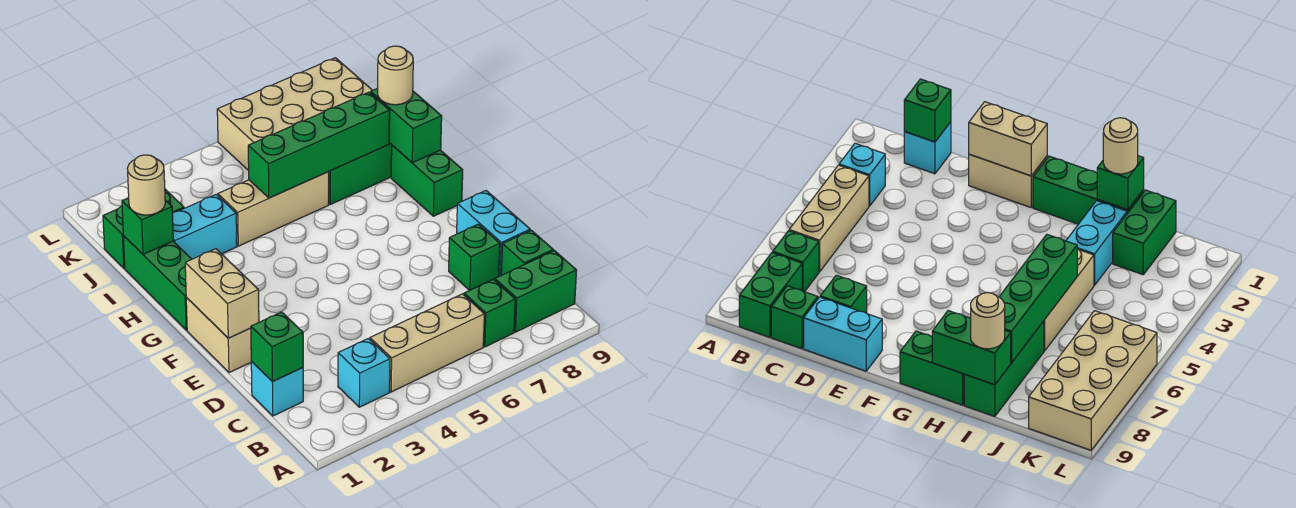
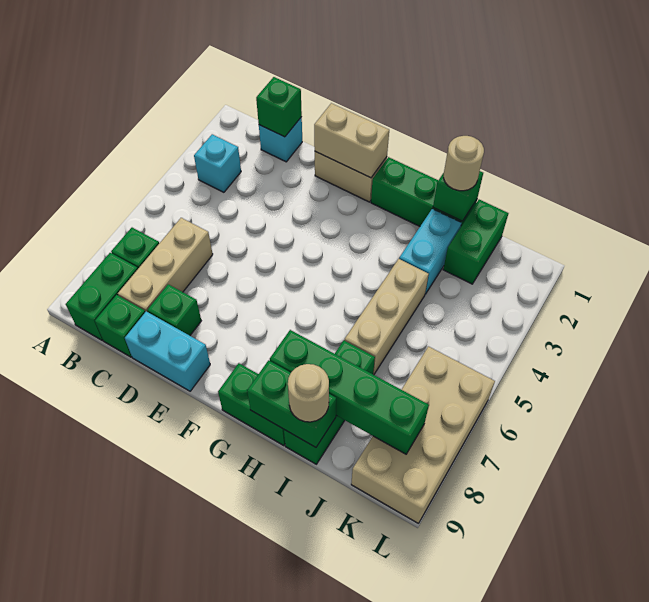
tan brick B4:B6 level 1 -> tan brick C6:C8 level 1
green brick I5:I8 level 2 -> green brick H8:K8 level 2

